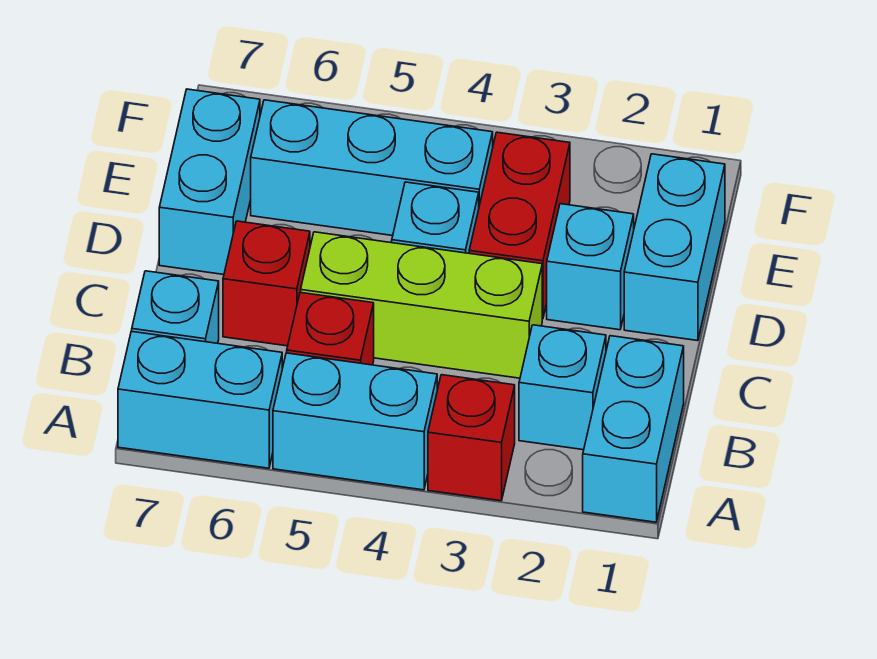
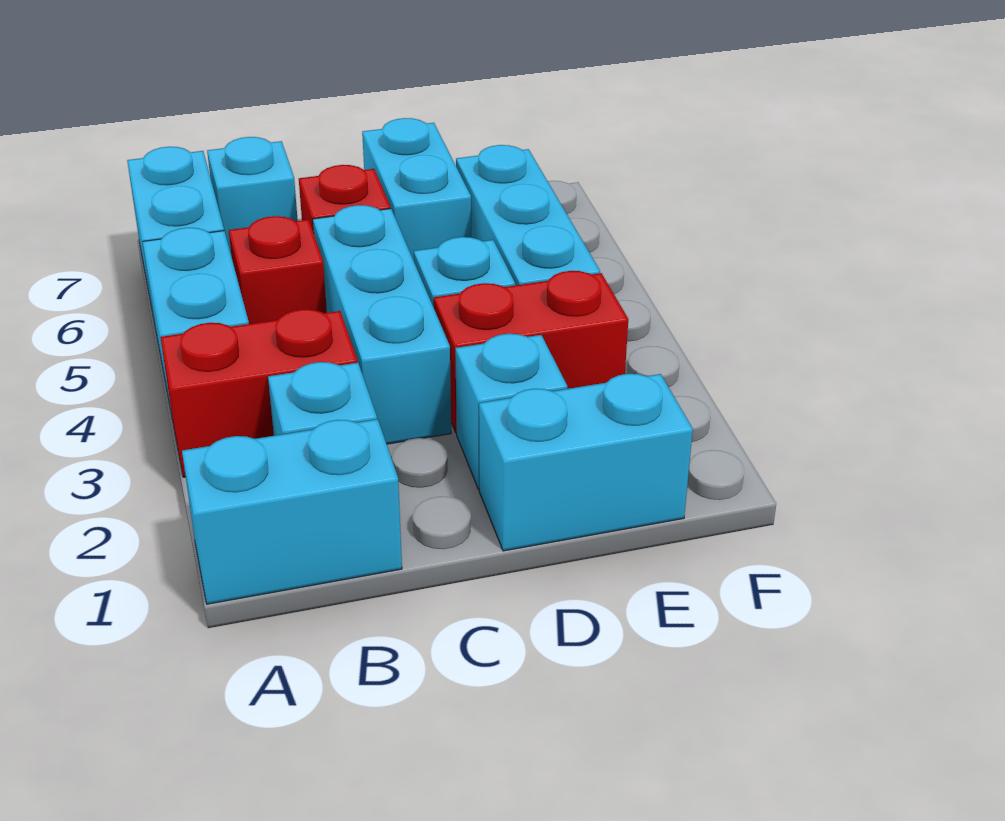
red brick A3 level 1 -> red brick A3:B3 level 1
lime brick C3:C5 level 1 -> cyan brick C3:C5 level 1
cyan brick D7:E7 level 1 -> cyan brick D6:D7 level 1

